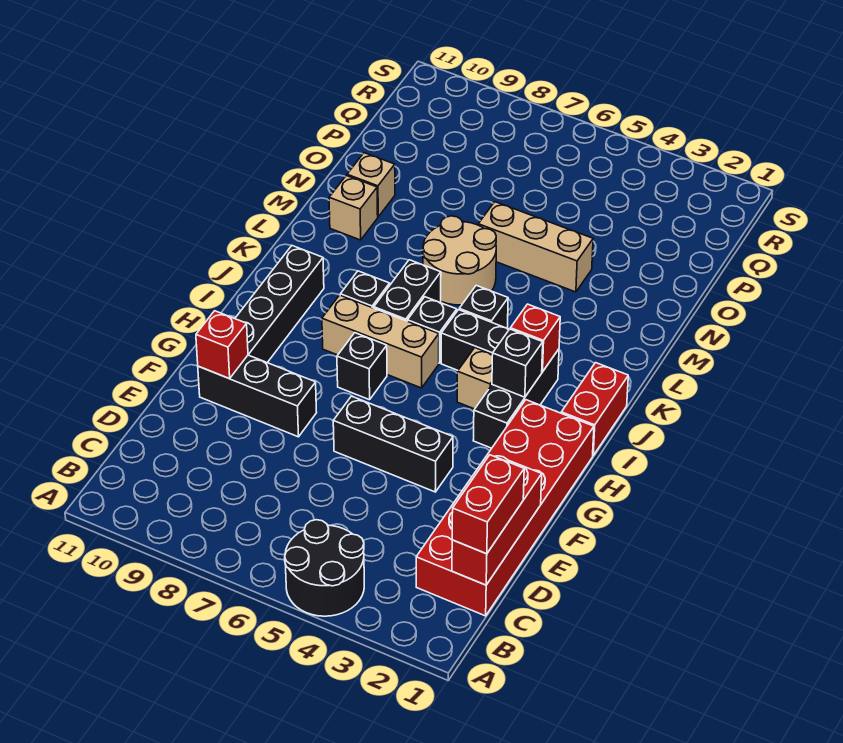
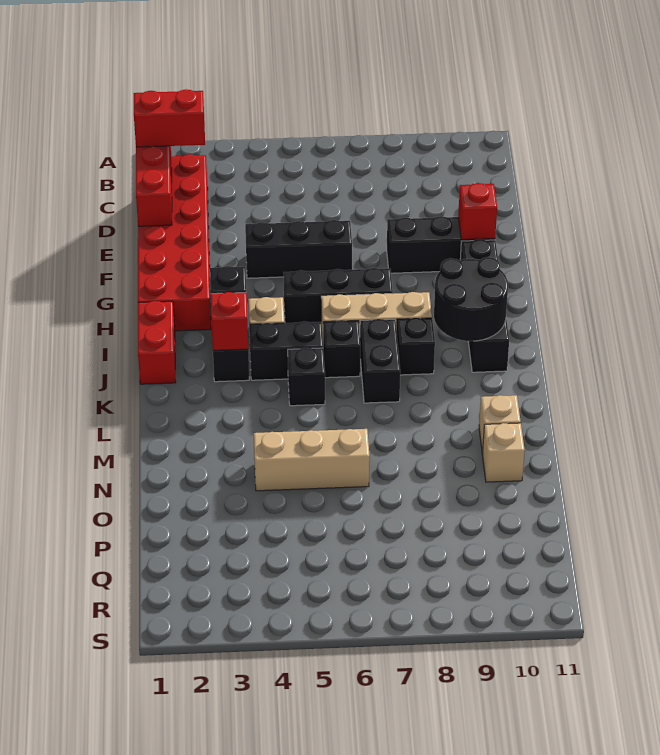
black round brick A4:B5 level 1 -> black round brick I9:J10 level 2
red brick C1:D1 level 3 -> red brick C1:C2 level 3
black brick H7 level 1 -> black brick H5:H7 level 1
tan round brick L6:M7 level 1 -> none

